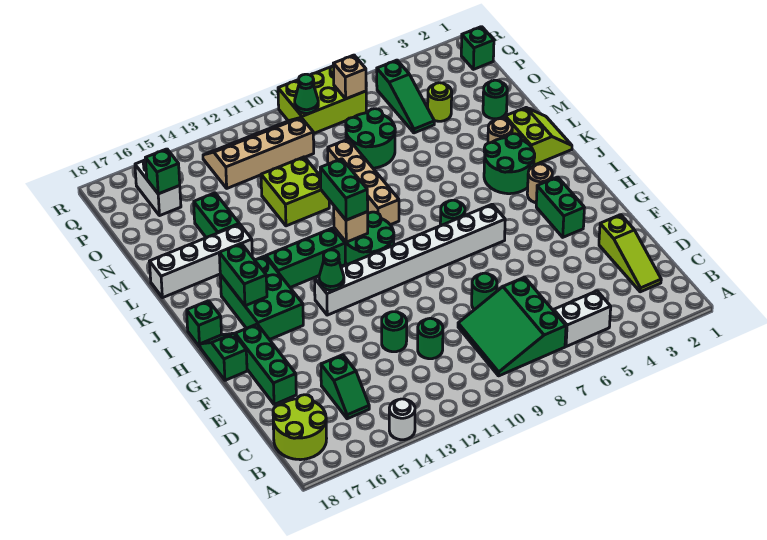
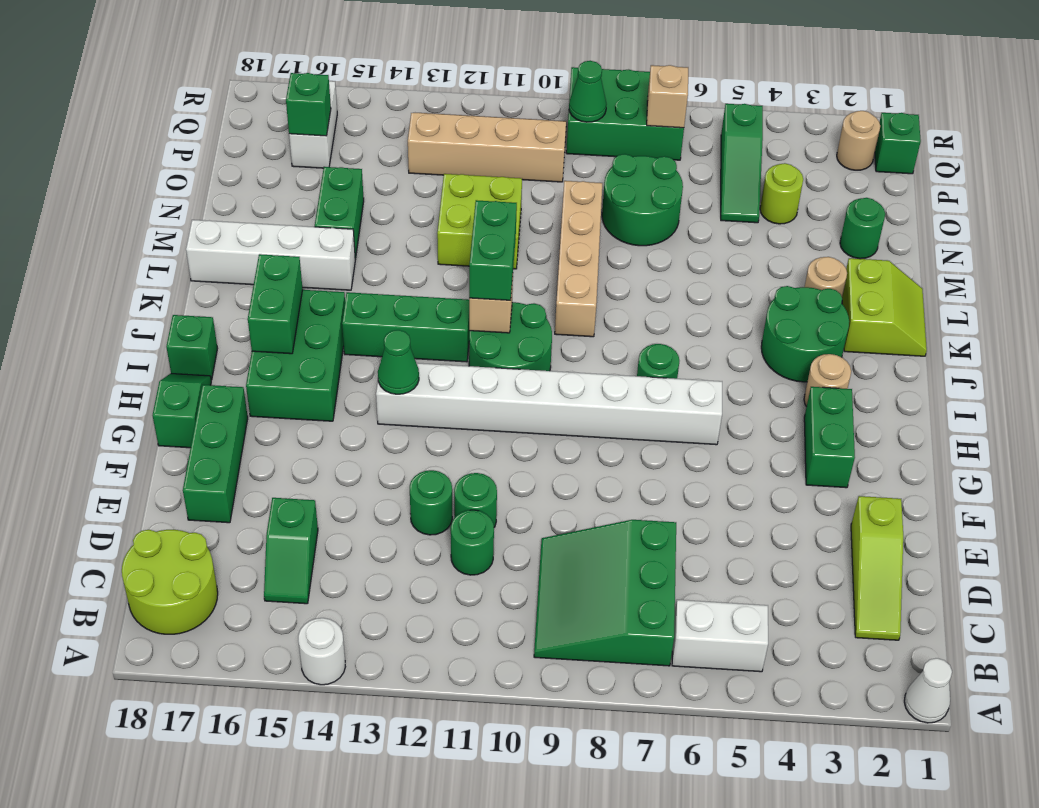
none -> white cone A1 level 1
green round brick E8 level 1 -> green round brick E11 level 1
none -> tan round brick Q2 level 1
lime brick Q7:R9 level 1 -> green brick Q7:R9 level 1

